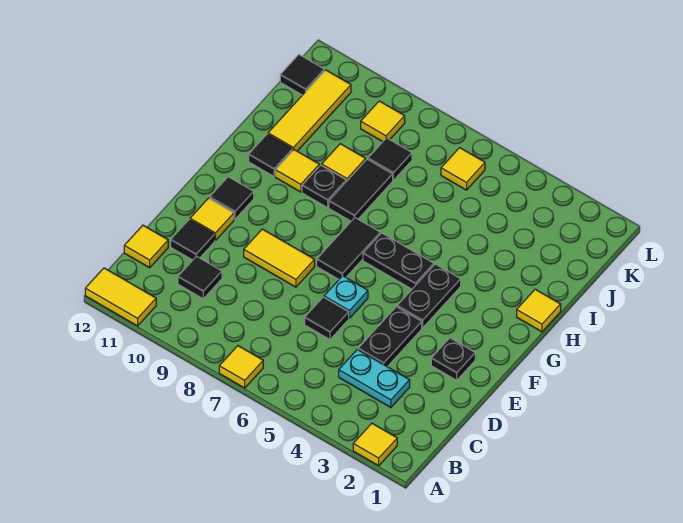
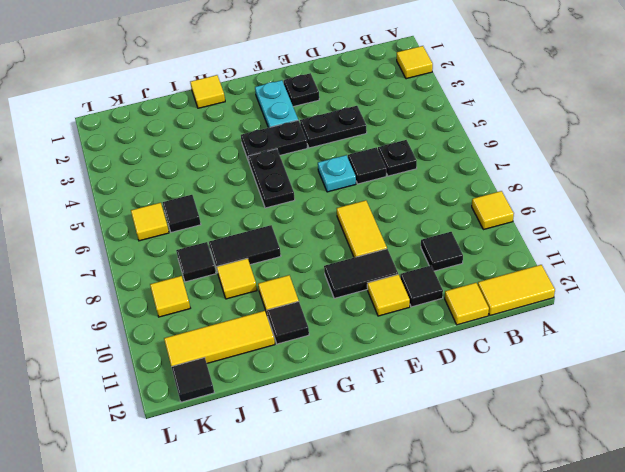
yellow tile A7 level 1 -> yellow tile A9 level 1
yellow tile A11:A12 level 1 -> yellow tile A12:B12 level 1
cyan plate C3:C4 level 1 -> cyan plate F2:F3 level 1
black tile F7:G7 level 1 -> black tile E10:F10 level 1
black tile F11 level 1 -> black tile J6 level 1
black plate H9 level 1 -> black plate C6 level 1

